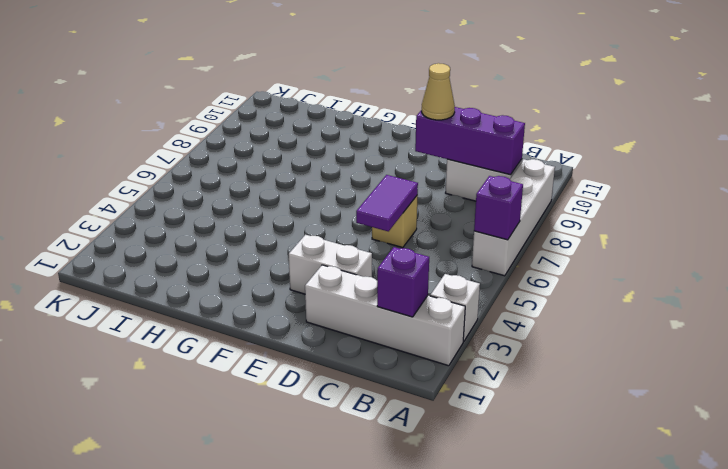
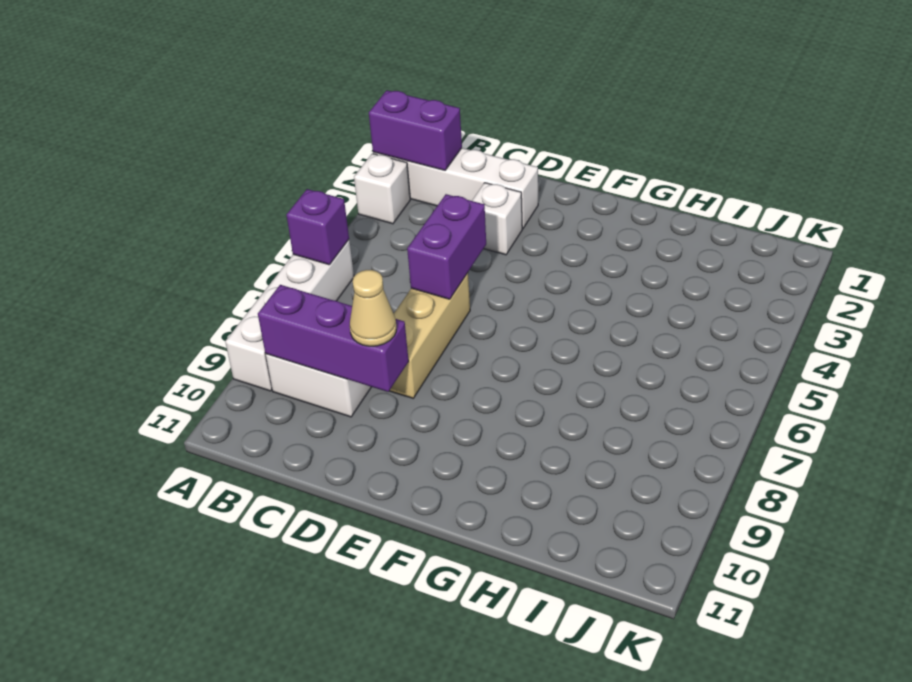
purple brick B2 level 2 -> purple brick A2:B2 level 2
white brick D3:E3 level 1 -> white brick D3 level 1
purple tile D5:D6 level 2 -> purple brick D5:D6 level 2
tan brick D6 level 1 -> tan brick D6:D8 level 1

